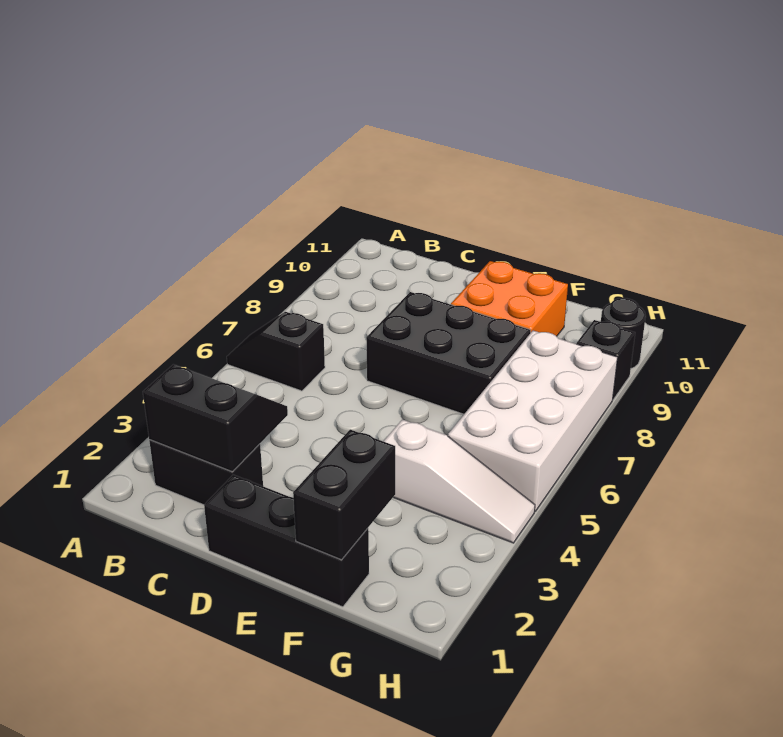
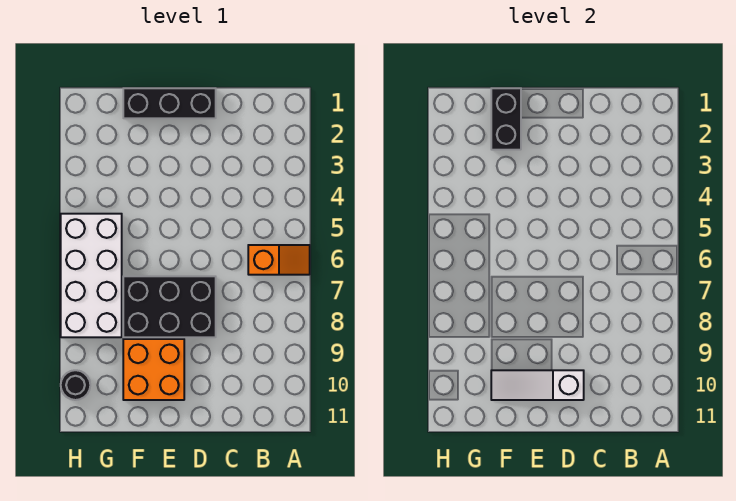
black slope A6:B6 level 1 top B -> orange slope A6:B6 level 1 top B
black brick B2:C2 level 1 -> none
black slope B2:C3 level 2 top 2 -> none
white slope F4:H4 level 1 top F -> white slope D10:F10 level 2 top D
black brick H9 level 1 -> none

